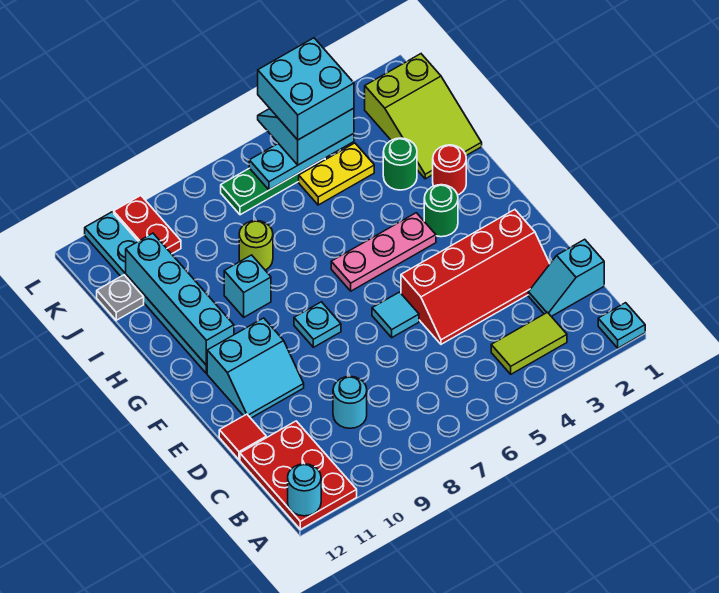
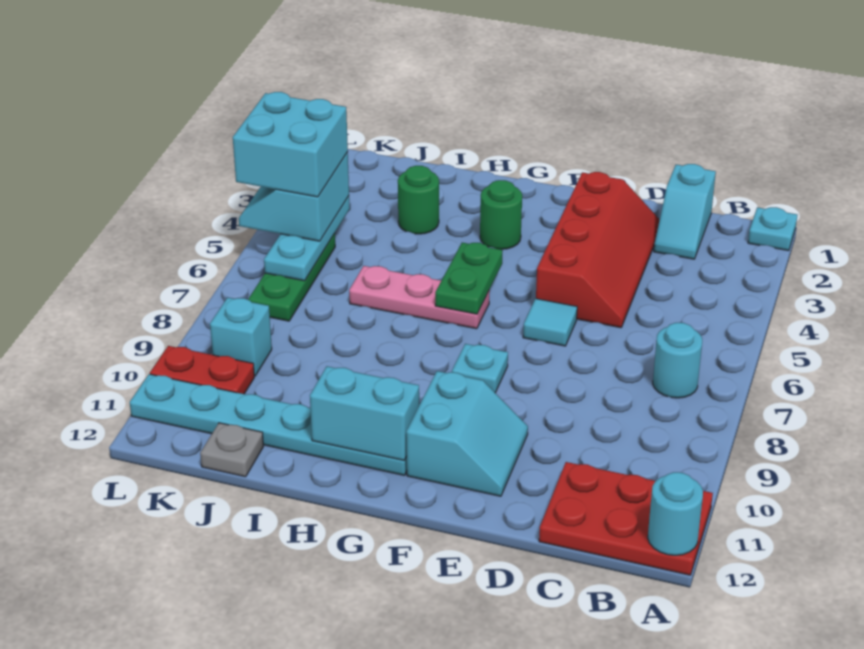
lime tile B3:B4 level 1 -> none
cyan round brick C9 level 1 -> cyan round brick B7 level 1
red tile D12 level 1 -> none
pink plate G4:G6 level 1 -> pink plate G6:I6 level 1
none -> green plate G5:G6 level 2
cyan brick G11:J11 level 2 -> cyan brick G11:H11 level 2
red round brick H2 level 1 -> none
cyan brick H9 level 1 -> cyan brick K9 level 1
lime slope I1:K2 level 1 top K -> none
lime round brick I8 level 1 -> none
yellow plate J4:J5 level 1 -> none

